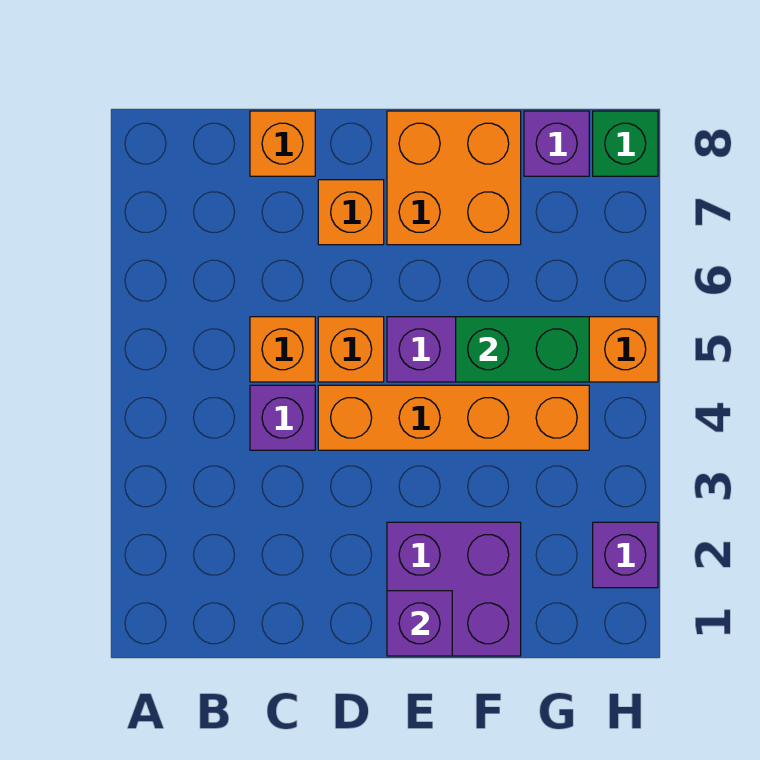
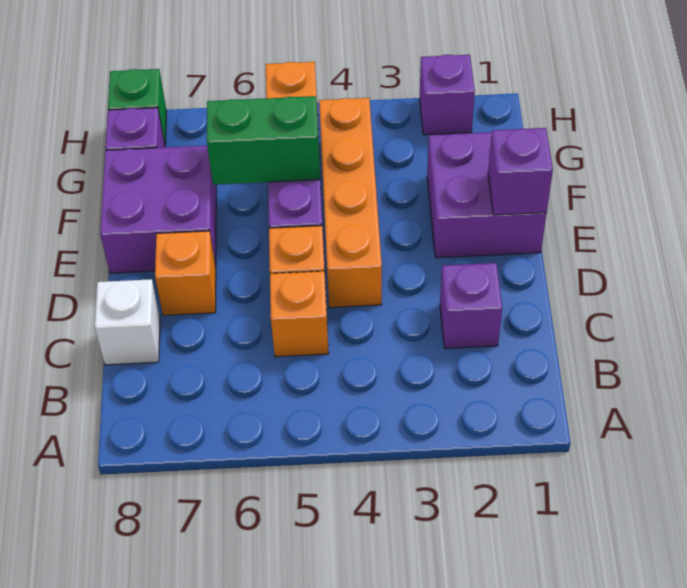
purple brick C4 level 1 -> purple brick C2 level 1
orange brick C8 level 1 -> white brick C8 level 1
orange brick E7:F8 level 1 -> purple brick E7:F8 level 1
green brick F5:G5 level 2 -> green brick F5:F6 level 2

